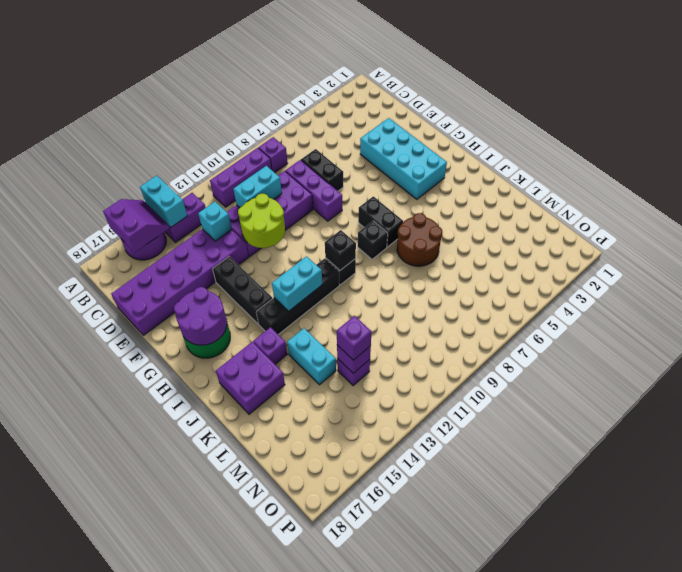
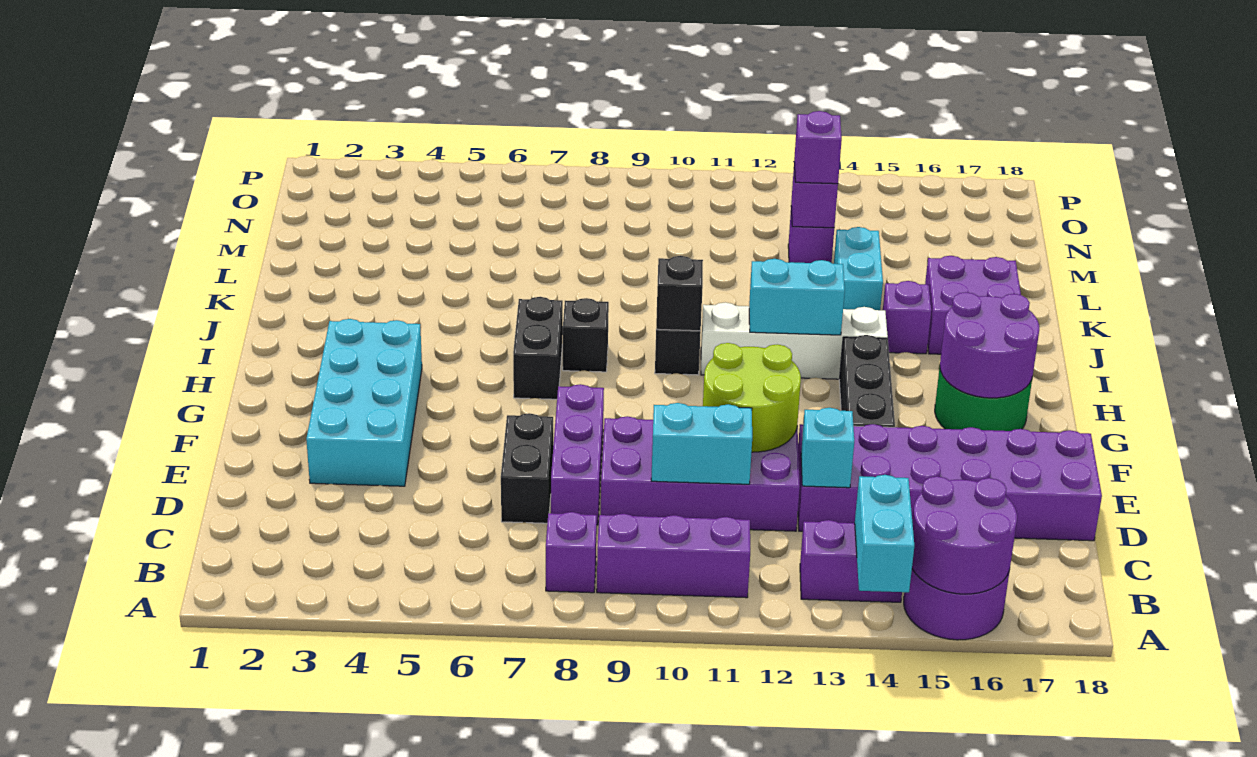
purple slope A15:B16 level 2 top 16 -> purple round brick A15:B16 level 2
black brick I11:I14 level 1 -> white brick I11:I14 level 1
brown round brick J6:K7 level 1 -> none

